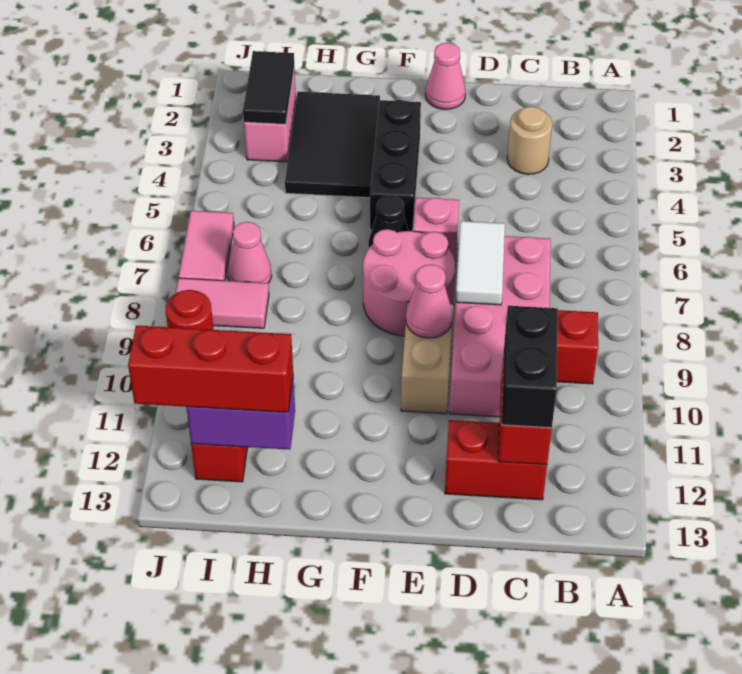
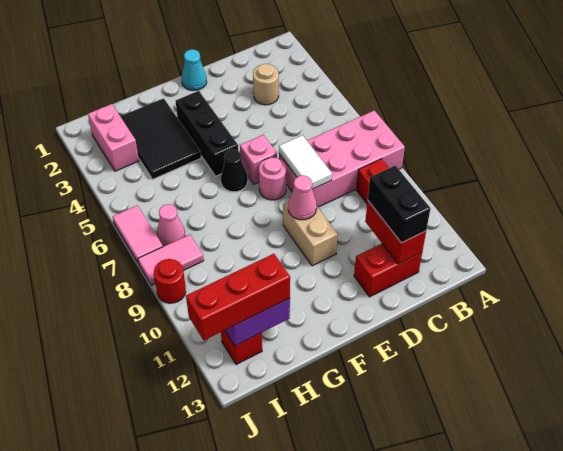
pink brick C7:D10 level 1 -> pink brick A7:D8 level 1
pink cone E1 level 1 -> cyan cone E1 level 1
pink round brick E7:F8 level 1 -> pink round brick E7 level 1
black tile I2:I3 level 2 -> none

